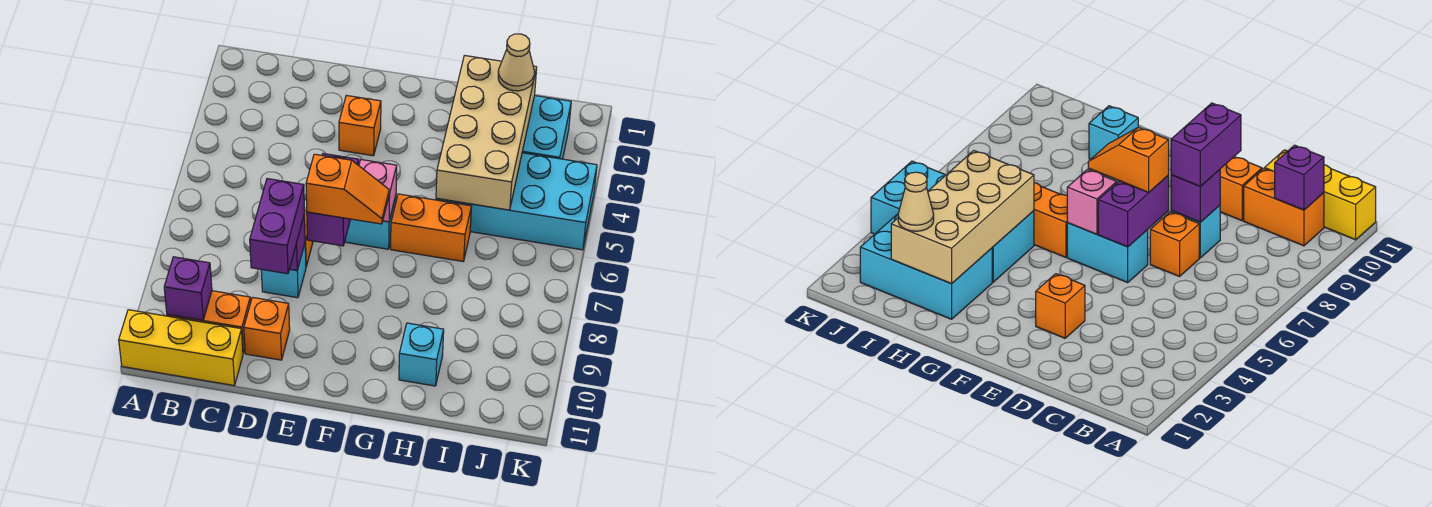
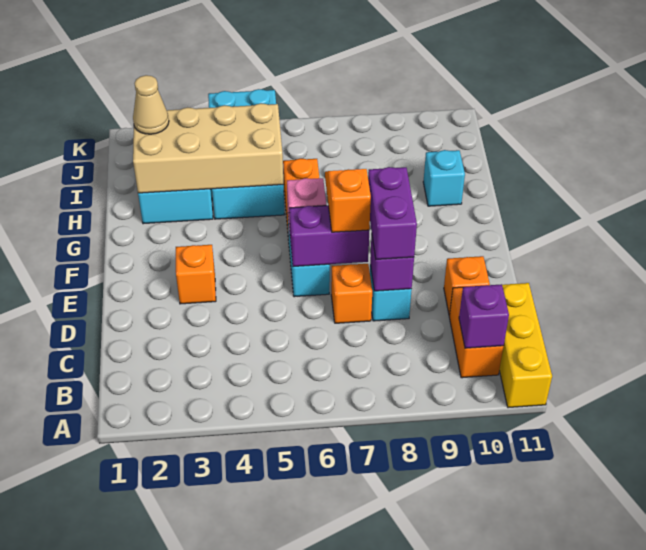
purple brick D8:D9 level 3 -> purple brick D8:E8 level 3

